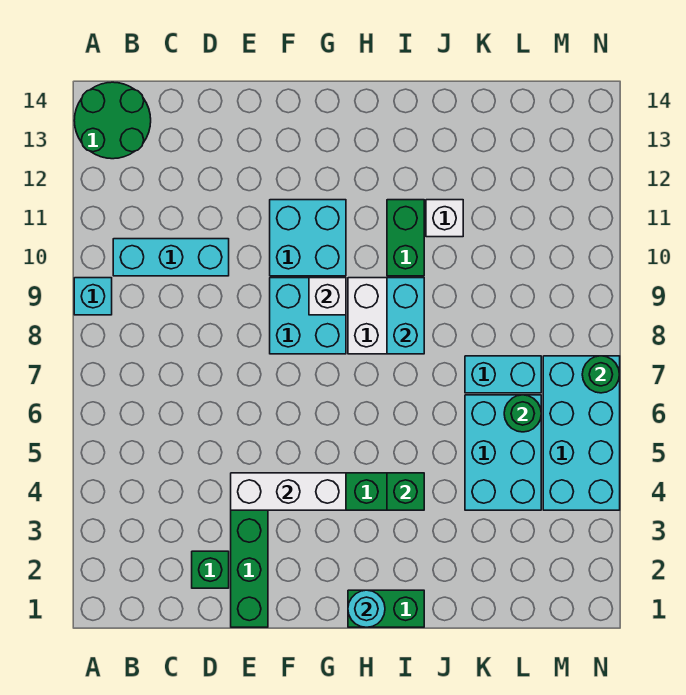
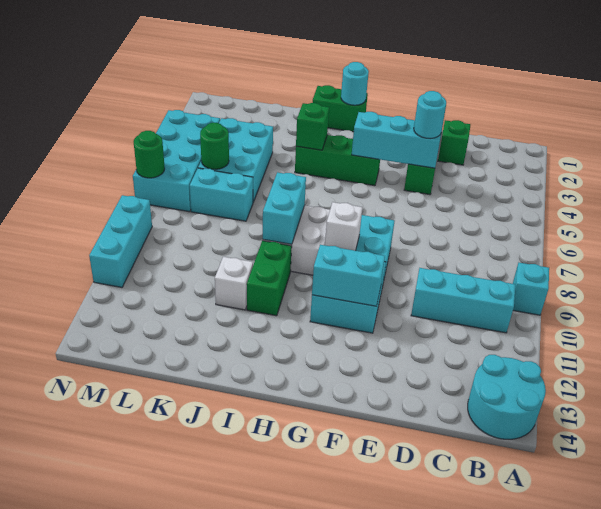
green round brick A13:B14 level 1 -> cyan round brick A13:B14 level 1
white brick E4:G4 level 2 -> cyan brick E4:G4 level 2
none -> cyan round brick E4 level 3
none -> cyan brick F11:G11 level 2
none -> cyan brick N9:N11 level 1

